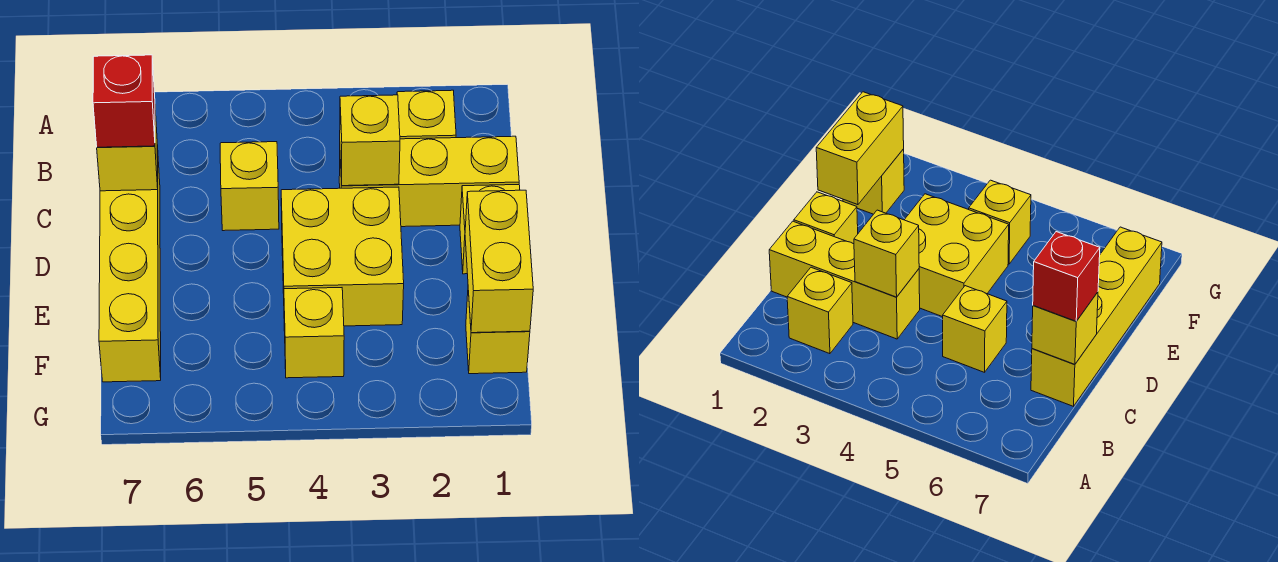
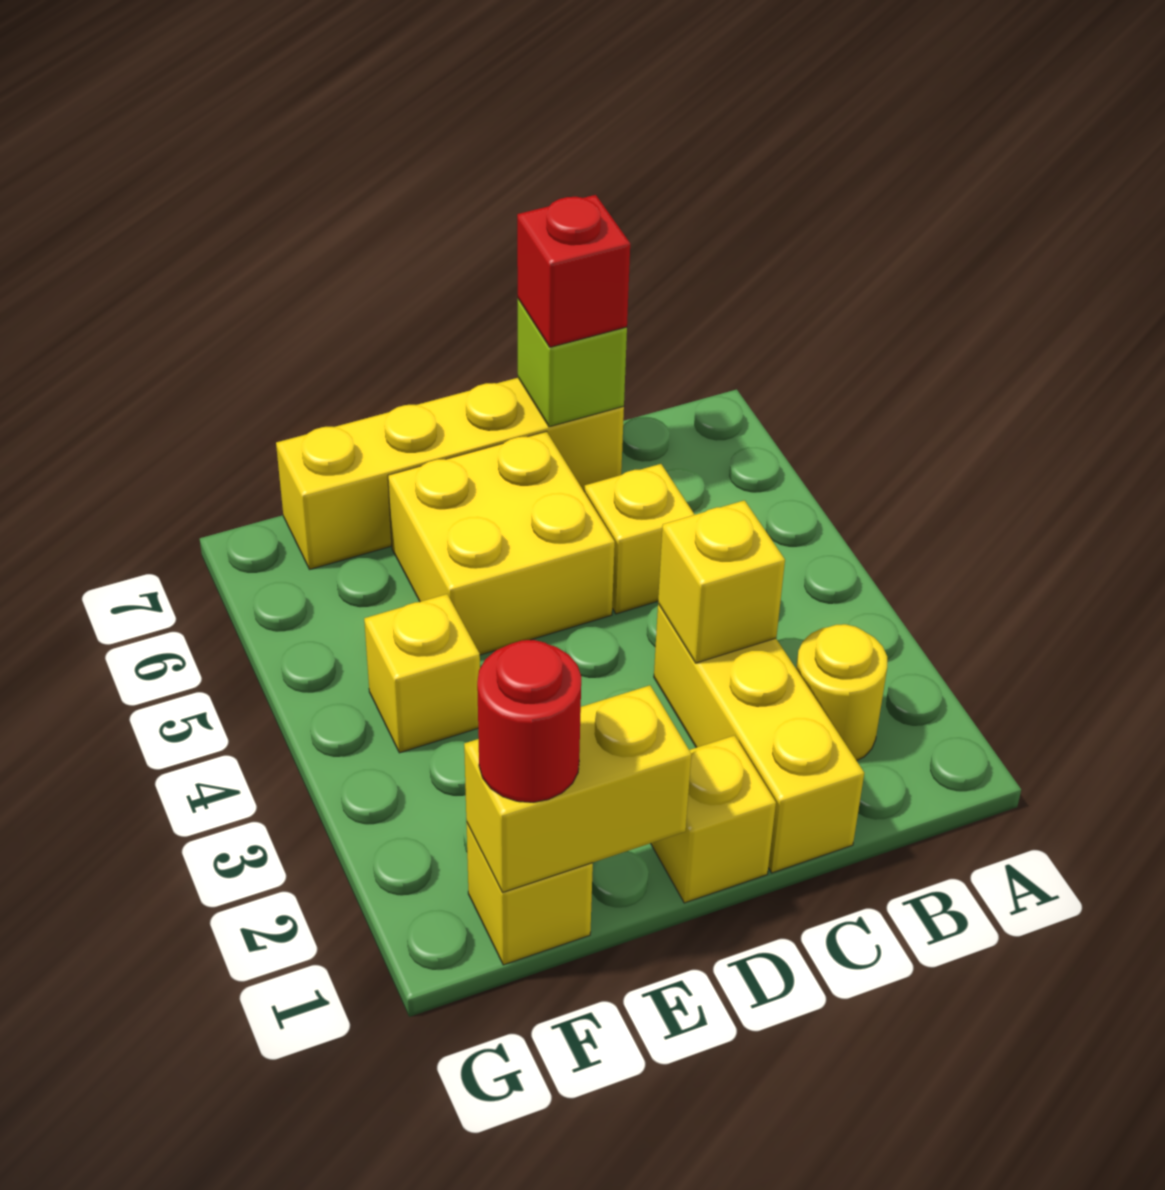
yellow brick B2 level 1 -> yellow round brick B2 level 1
yellow brick C7 level 2 -> lime brick C7 level 2
yellow brick D3:E4 level 1 -> yellow brick D5:E6 level 1
none -> red round brick F1 level 3

